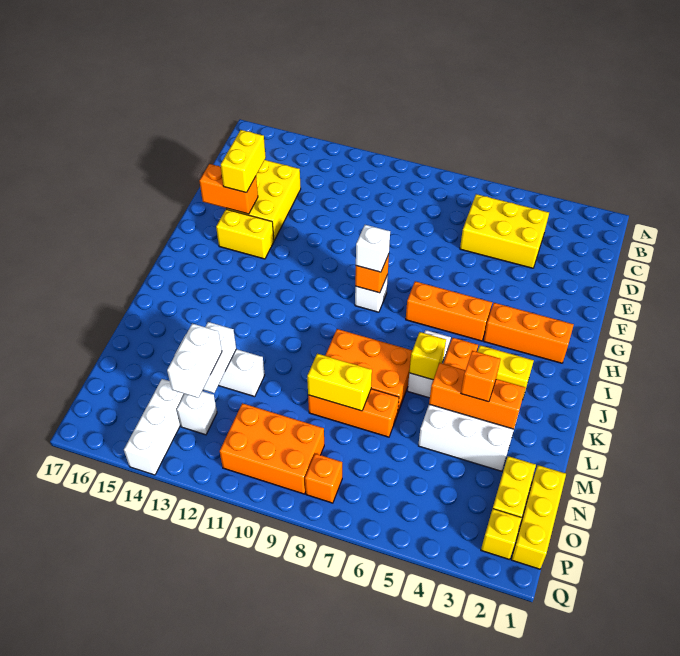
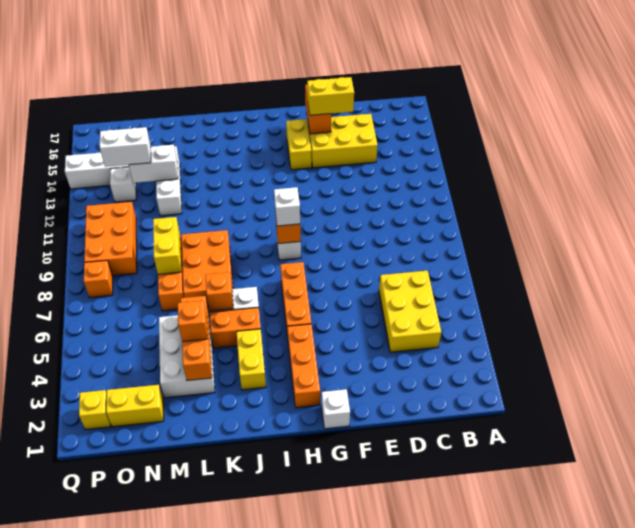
none -> white brick G1 level 1
yellow brick K6 level 2 -> orange brick K6 level 2
yellow brick N1:P1 level 1 -> none

